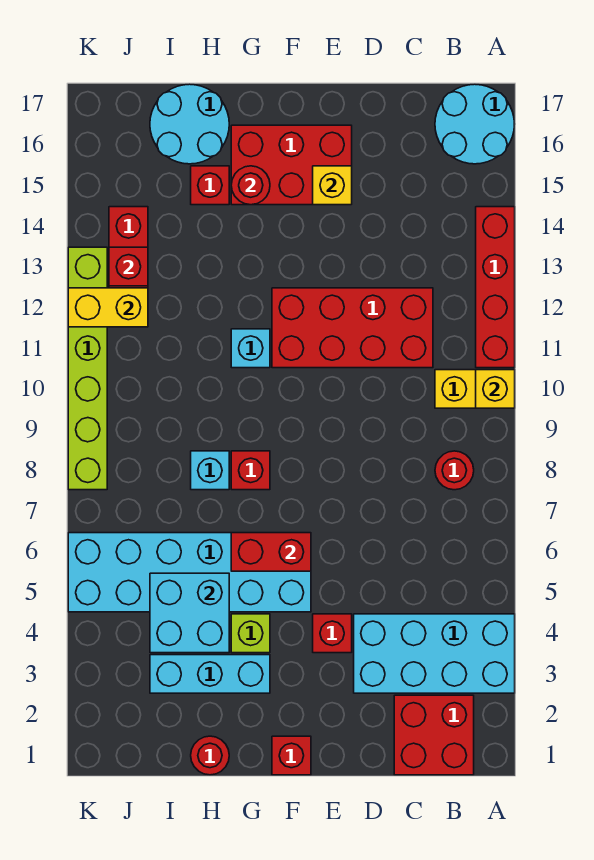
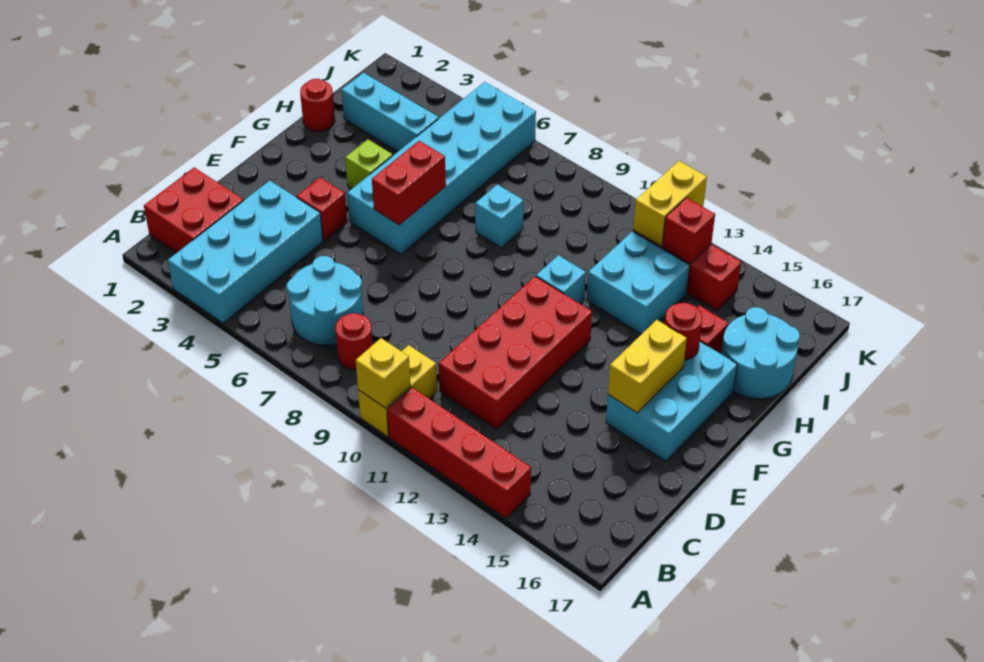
cyan round brick A16:B17 level 1 -> cyan round brick B6:C7 level 1
red brick E15:G16 level 1 -> cyan brick E15:G16 level 1
yellow brick E15 level 2 -> yellow brick E15:F15 level 2
red brick F1 level 1 -> none
cyan brick G3:I3 level 1 -> cyan brick I2:I4 level 1
red brick G8 level 1 -> none
cyan brick H4:I5 level 2 -> cyan brick H12:I13 level 1
lime brick K8:K13 level 1 -> none

